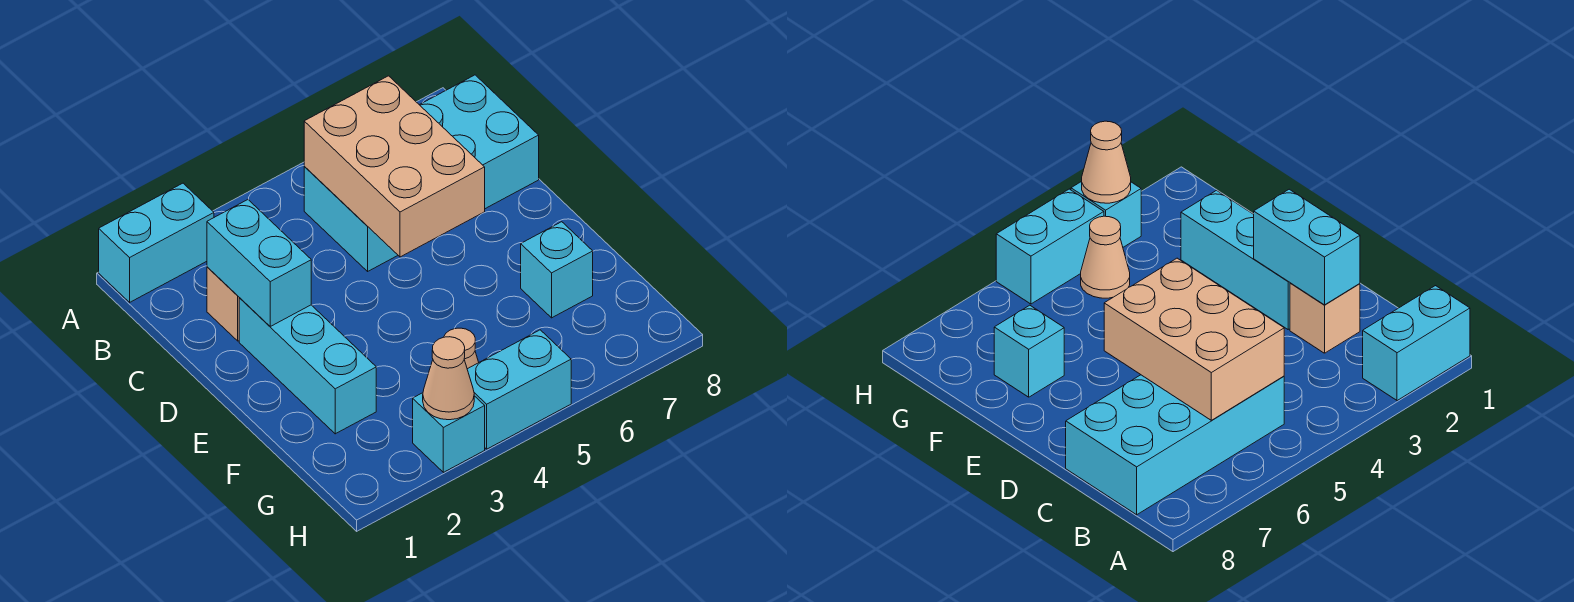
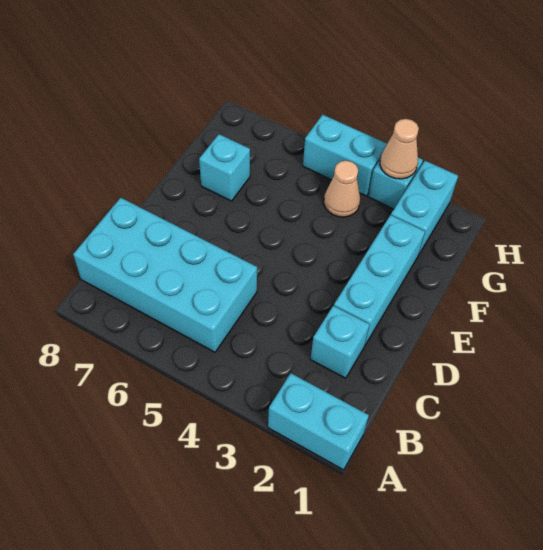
tan brick B5:D6 level 2 -> none
tan brick C2 level 1 -> cyan brick C2 level 1
cyan brick C2:D2 level 2 -> cyan brick G2:H2 level 1

